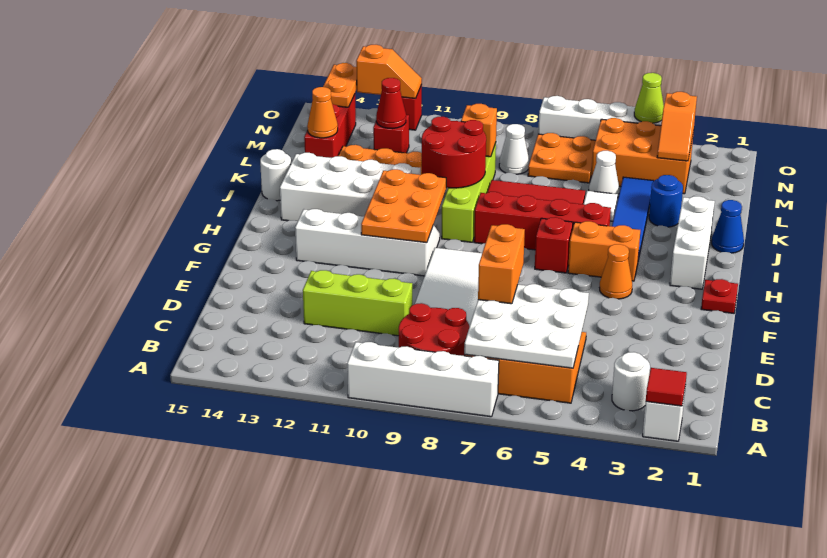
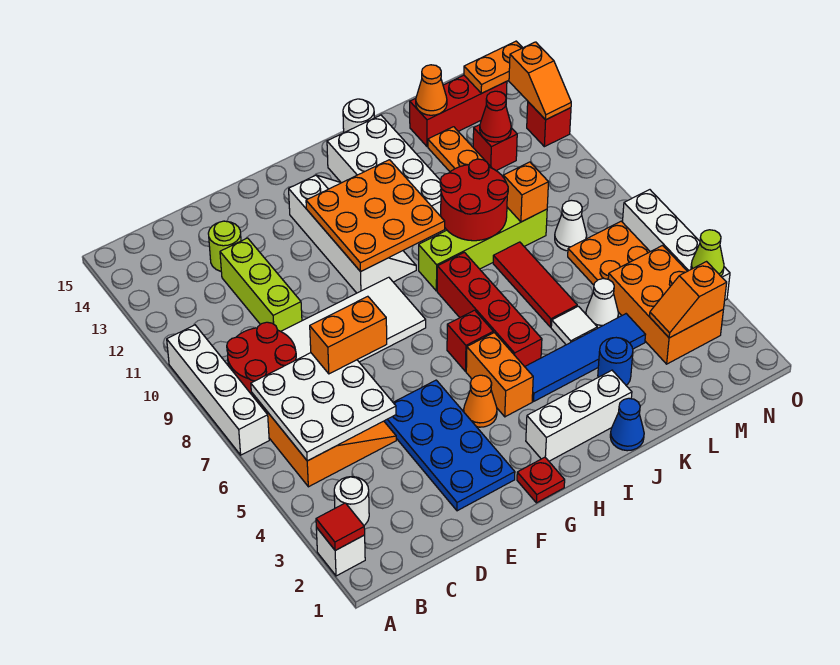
none -> lime round brick D13 level 1
none -> blue plate E2:F5 level 1
orange plate G10:I11 level 2 -> orange plate G10:I12 level 2

